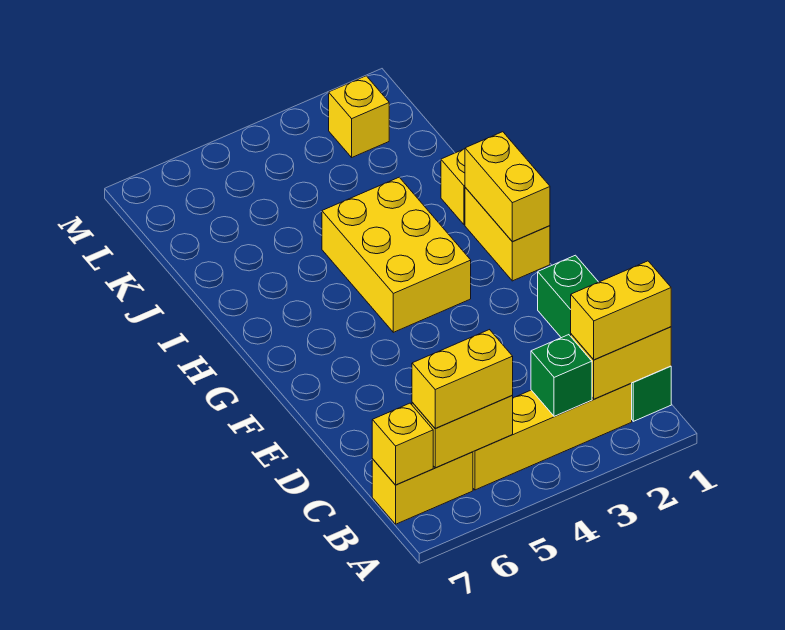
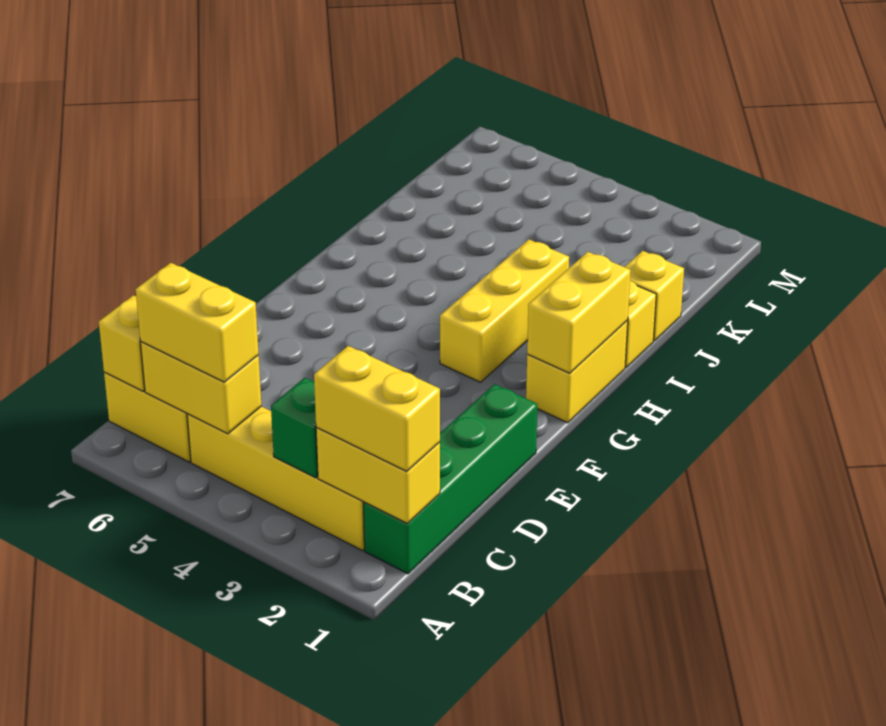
yellow brick G3:I4 level 1 -> yellow brick G3:I3 level 1
yellow brick L2 level 1 -> yellow brick J1 level 1

